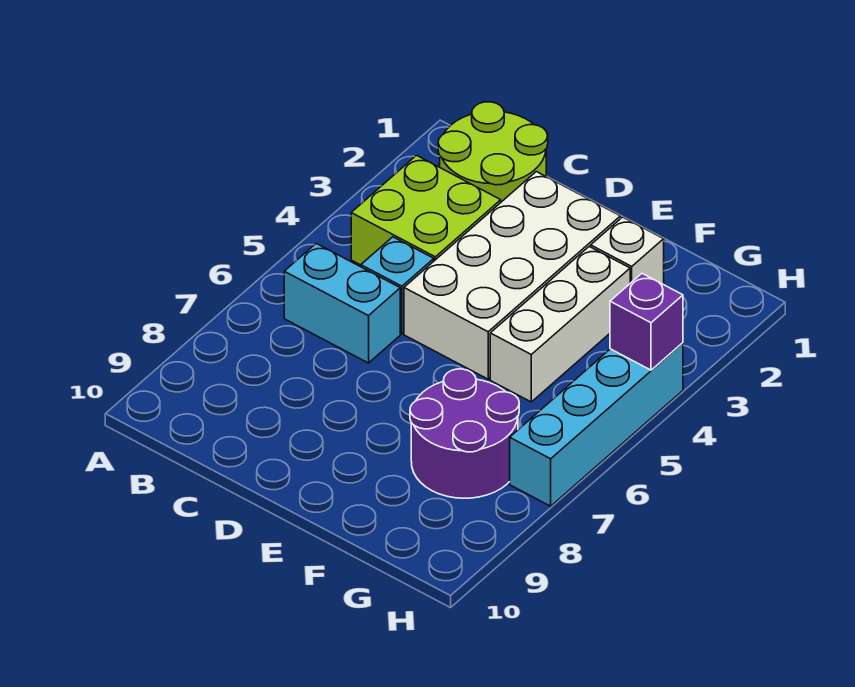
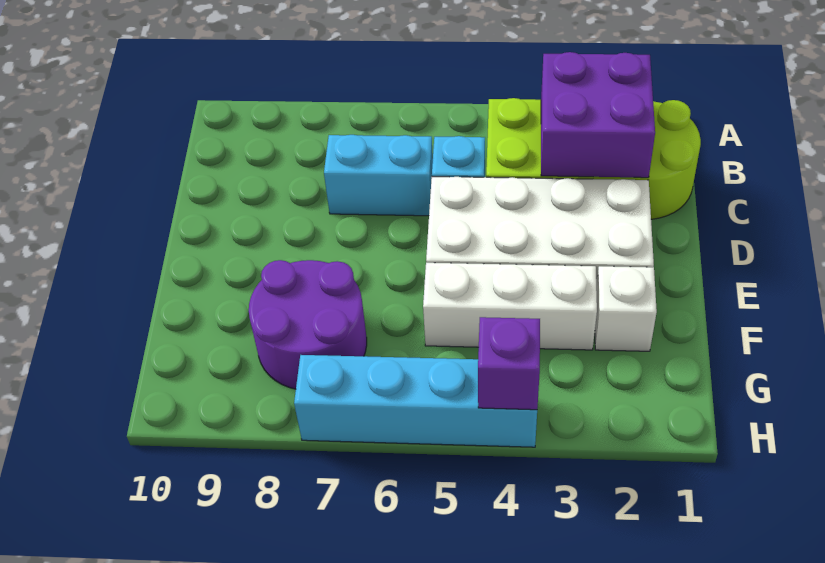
none -> purple brick B2:C3 level 2
cyan brick B6:C6 level 1 -> cyan brick C6:C7 level 1

